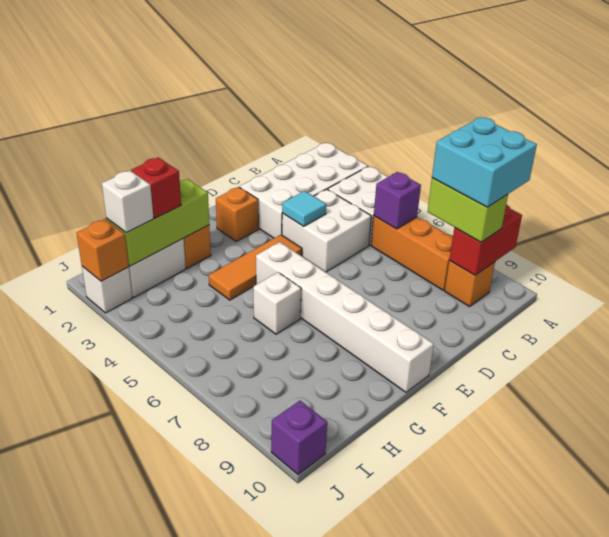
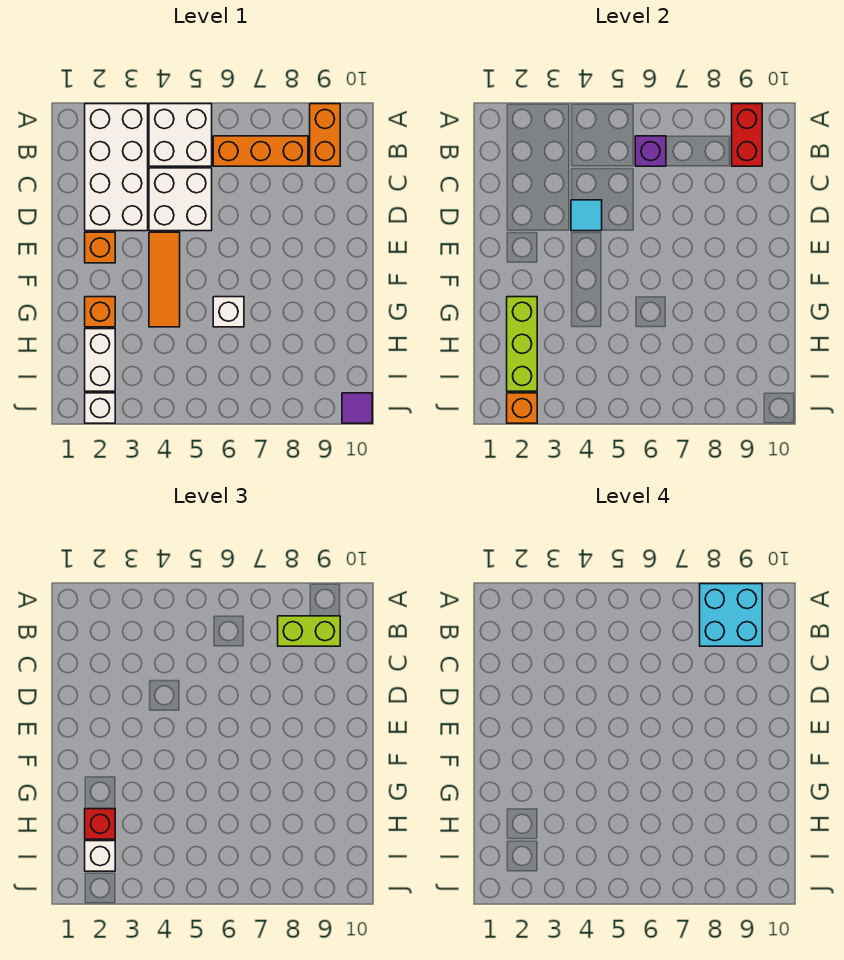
orange brick B9 level 1 -> orange brick A9:B9 level 1
white brick F5:F10 level 1 -> none
purple brick J10 level 1 -> purple tile J10 level 1

